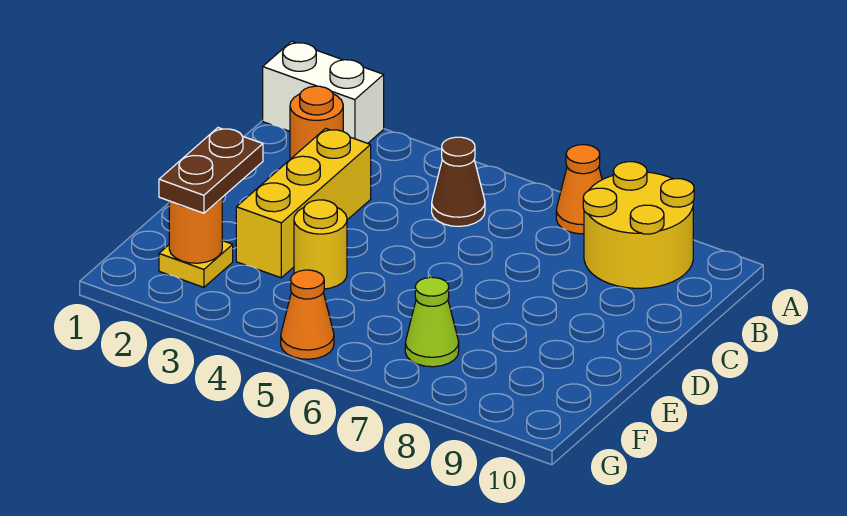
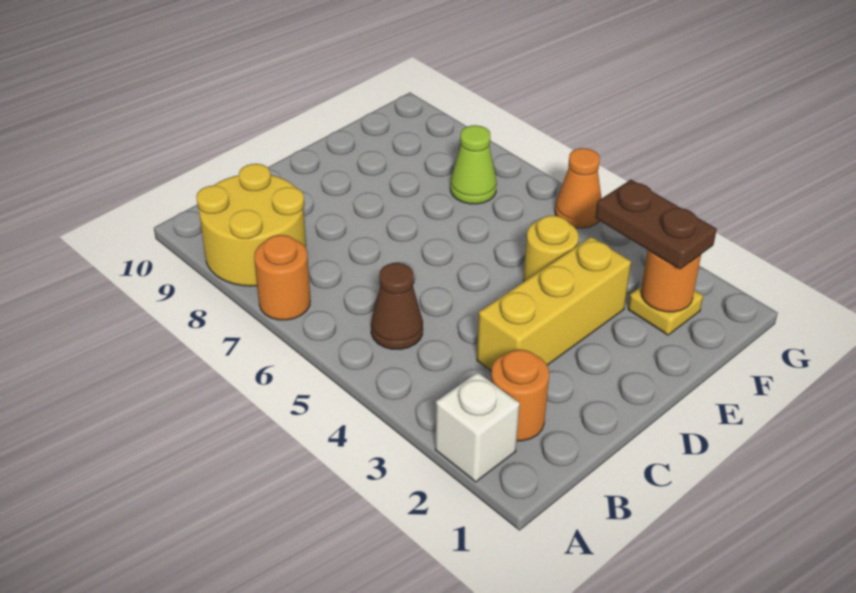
white brick A1:A2 level 1 -> white brick A2 level 1
orange cone A7 level 1 -> orange round brick A7 level 1
brown plate E2:F2 level 3 -> brown plate F2:F3 level 3

